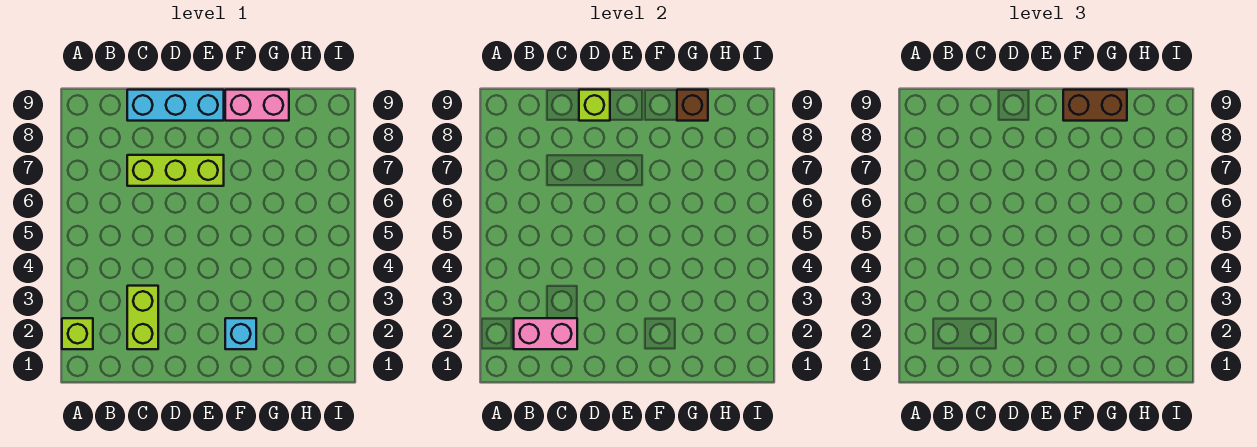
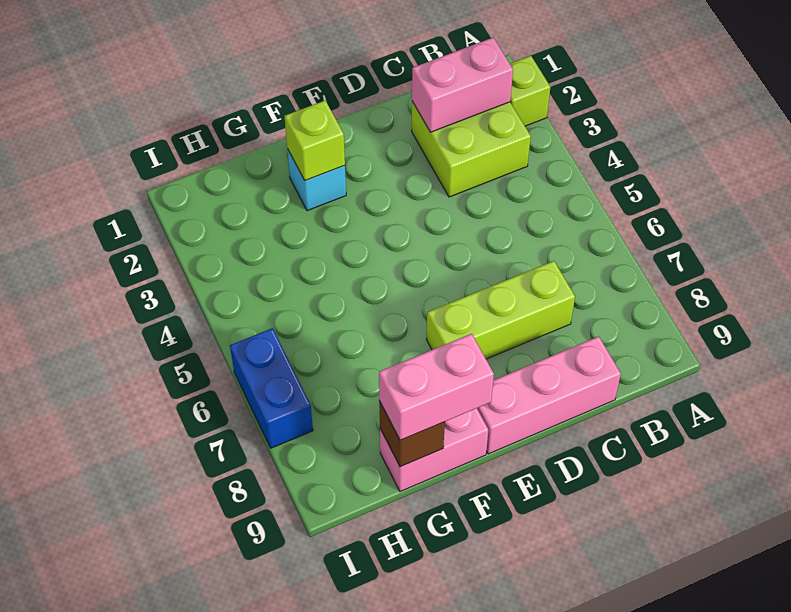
lime brick C2:C3 level 1 -> lime brick B2:C3 level 1
cyan brick C9:E9 level 1 -> pink brick C9:E9 level 1
lime brick D9 level 2 -> lime brick F2 level 2
brown brick F9:G9 level 3 -> pink brick F9:G9 level 3
none -> blue brick I6:I7 level 1

